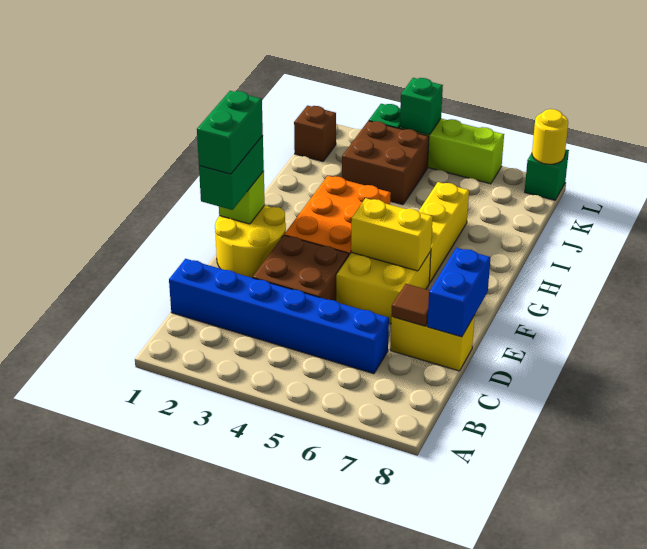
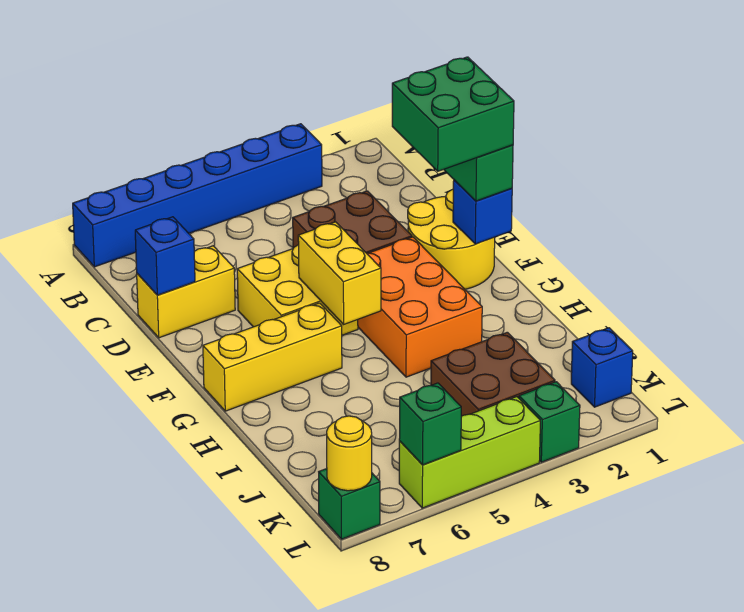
blue brick C1:C6 level 1 -> blue brick A3:A8 level 1
brown tile D7 level 2 -> none
blue brick D8:E8 level 2 -> blue brick D8 level 2
green brick E1:F1 level 4 -> green brick E1:F2 level 4
lime brick F1 level 2 -> blue brick F1 level 2
yellow brick F5:F6 level 2 -> yellow brick F5:G5 level 2
yellow brick G6:I6 level 1 -> yellow brick G6:G8 level 1
brown brick K1 level 1 -> blue brick K1 level 1
green brick L4 level 2 -> green brick L6 level 2

